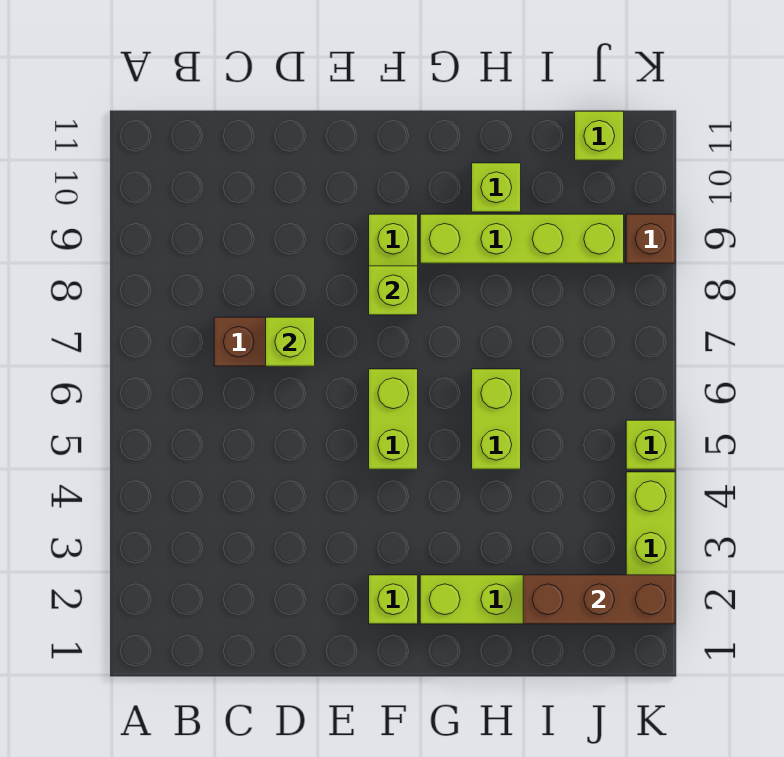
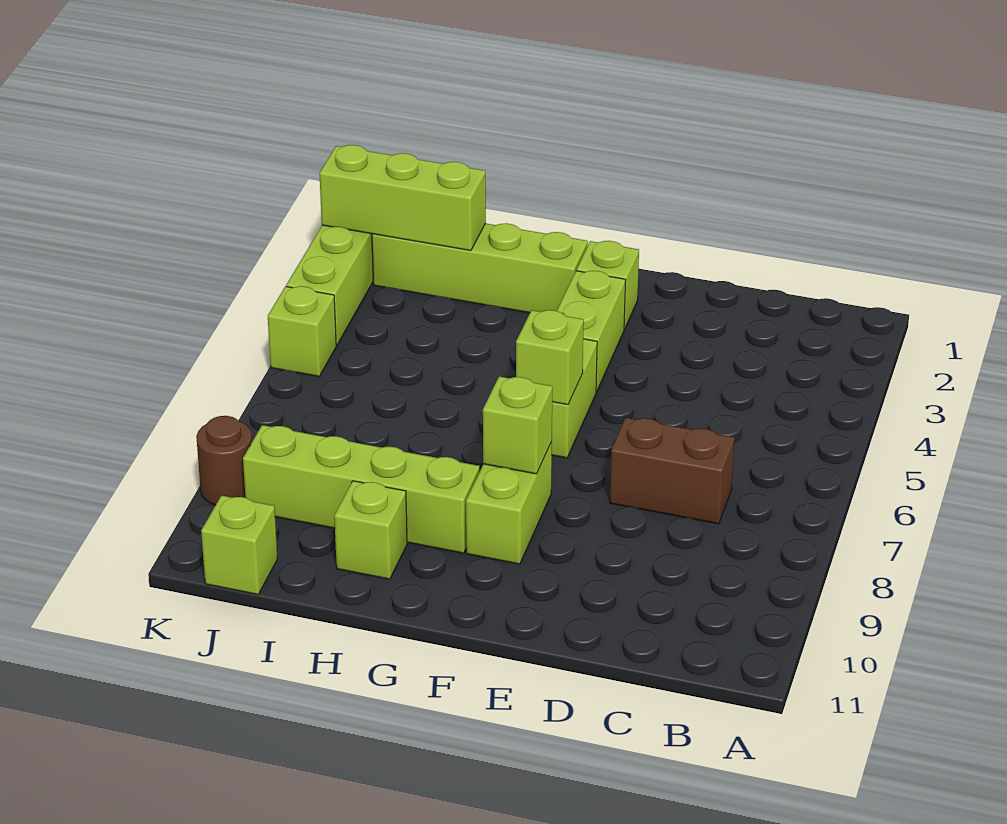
lime brick D7 level 2 -> lime brick F6 level 2
lime brick H5:H6 level 1 -> lime brick F3:F4 level 1
brown brick I2:K2 level 2 -> lime brick I2:K2 level 2
brown brick K9 level 1 -> brown round brick K9 level 1

